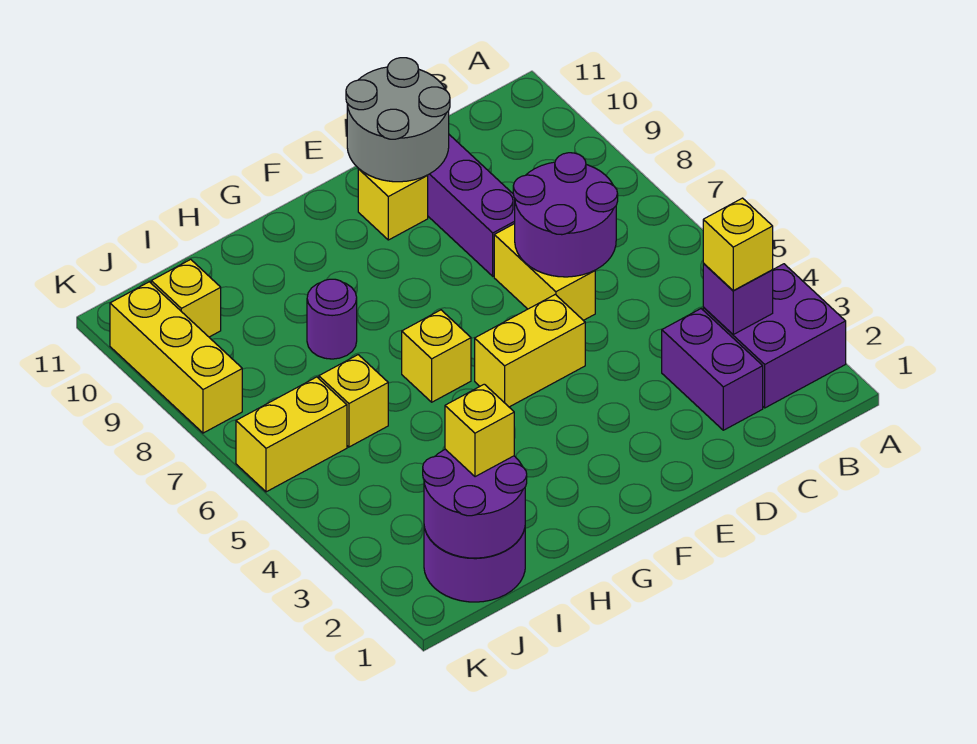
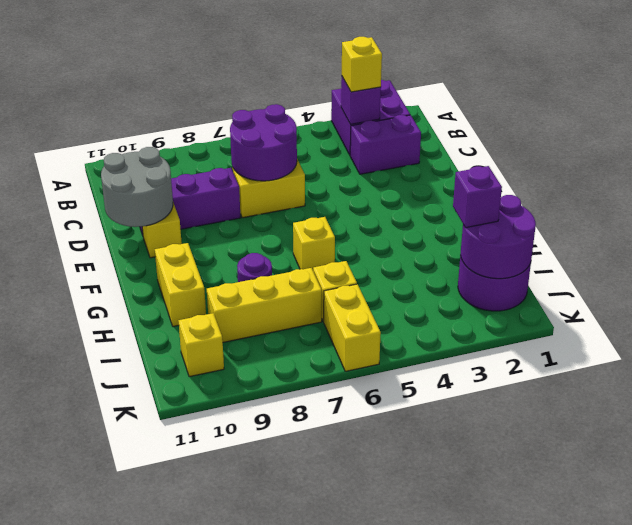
yellow brick E5:F5 level 1 -> yellow brick G10:H10 level 1
yellow brick I2 level 3 -> purple brick I2 level 3
yellow brick K8:K10 level 1 -> yellow brick I7:I9 level 1

